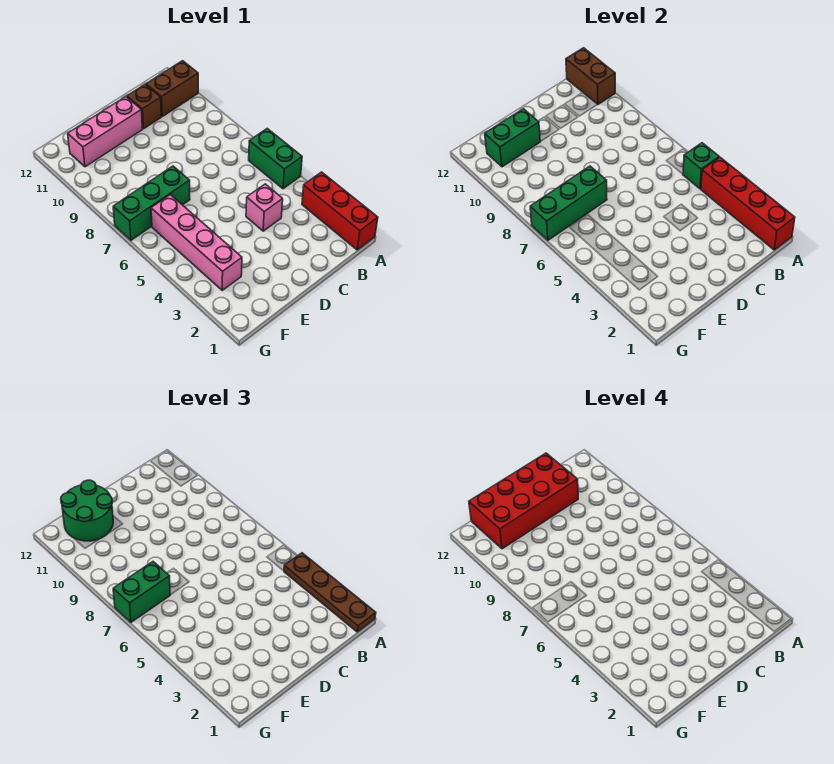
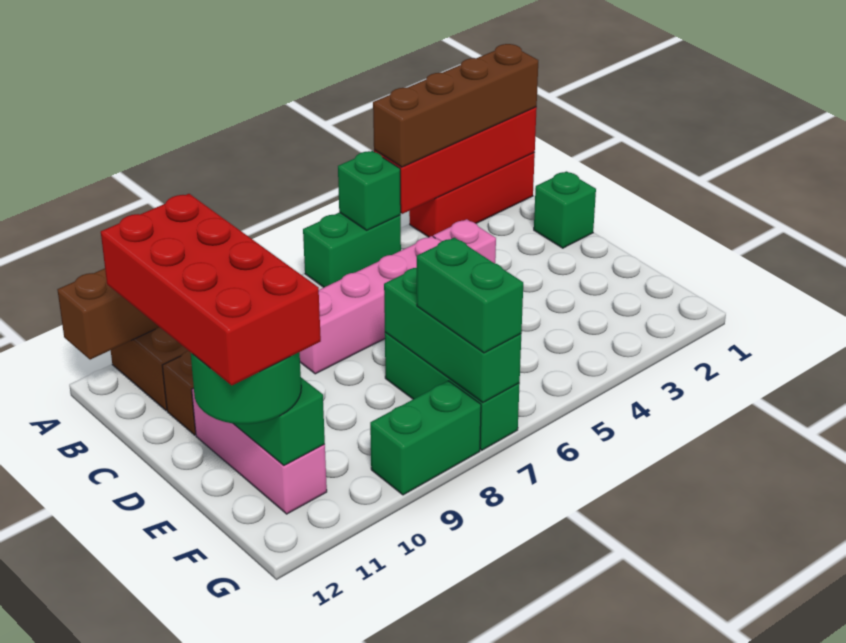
brown plate A1:A4 level 3 -> brown brick A1:A4 level 3
none -> green brick C1 level 1
pink brick F3:F6 level 1 -> pink brick C5:C8 level 1
none -> green brick G8:G9 level 1

